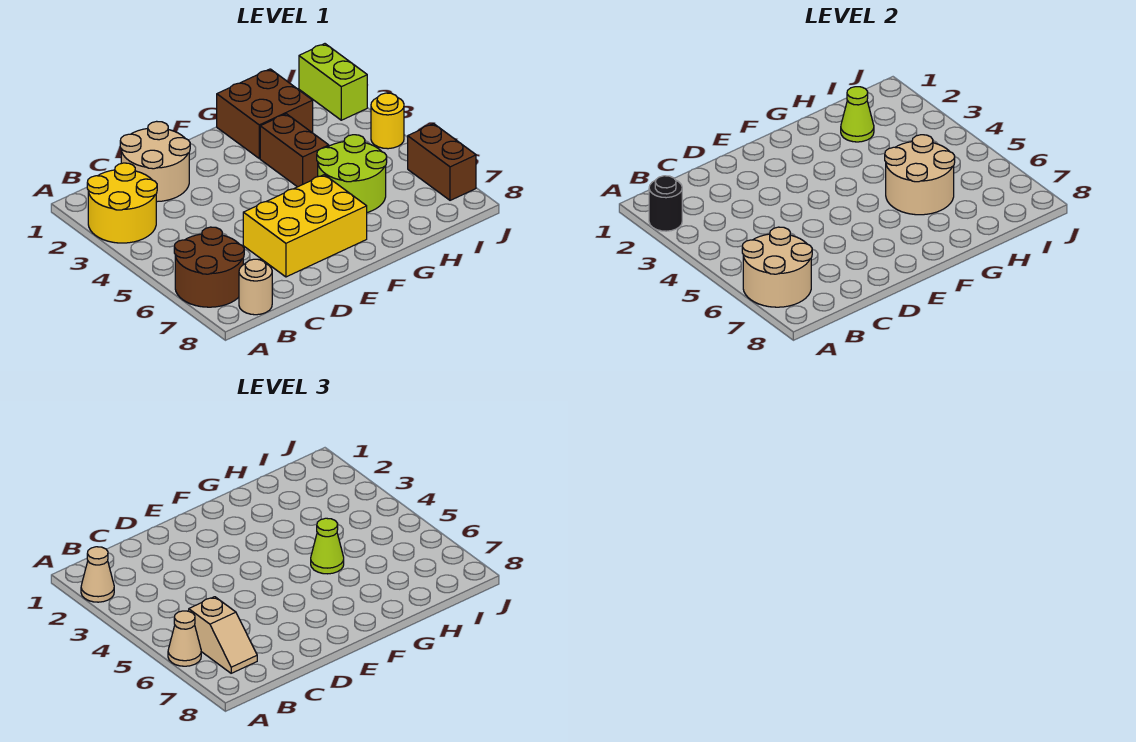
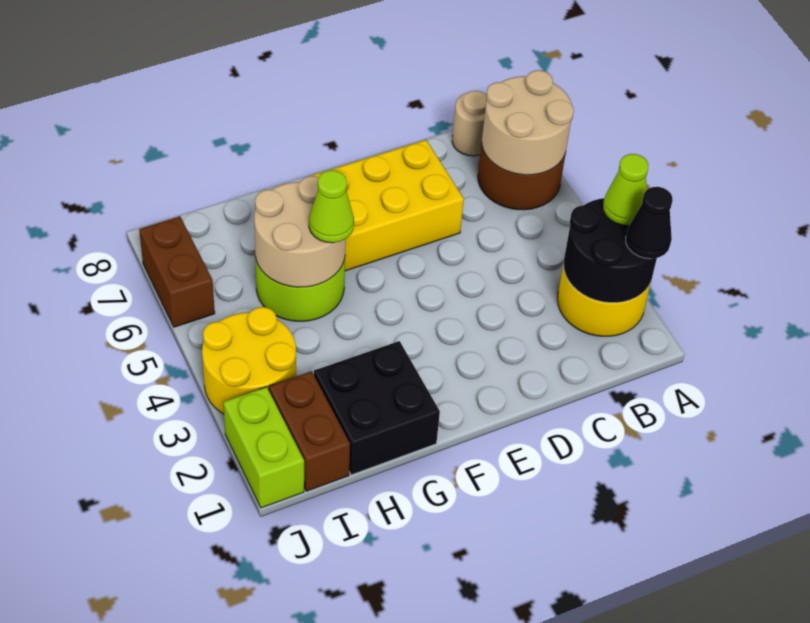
black round brick A2 level 2 -> black round brick A2:B3 level 2
tan cone A2 level 3 -> black cone A2 level 3
tan cone A6 level 3 -> none
tan slope B6:B7 level 3 top 6 -> none
tan round brick C1:D2 level 1 -> none
brown brick G1:H2 level 1 -> black brick G1:H2 level 1
brown brick G3:G4 level 1 -> brown brick I1:I2 level 1
lime cone H2 level 2 -> lime cone A3 level 3
yellow round brick J4 level 1 -> yellow round brick I3:J4 level 1

